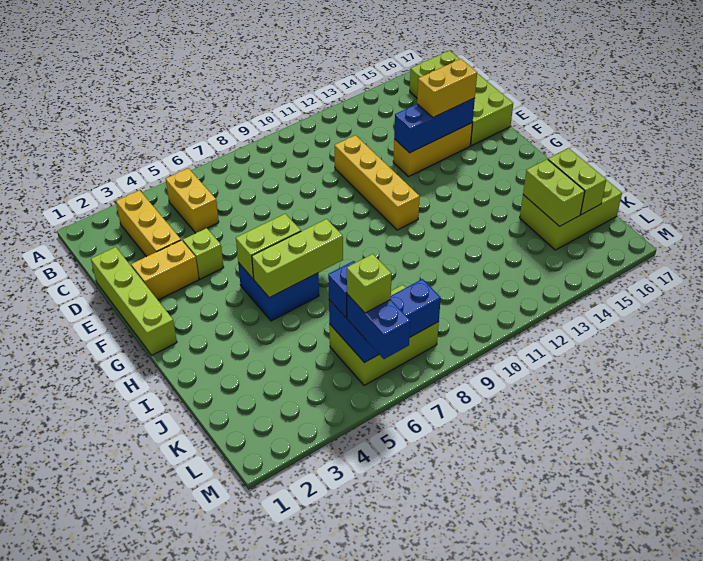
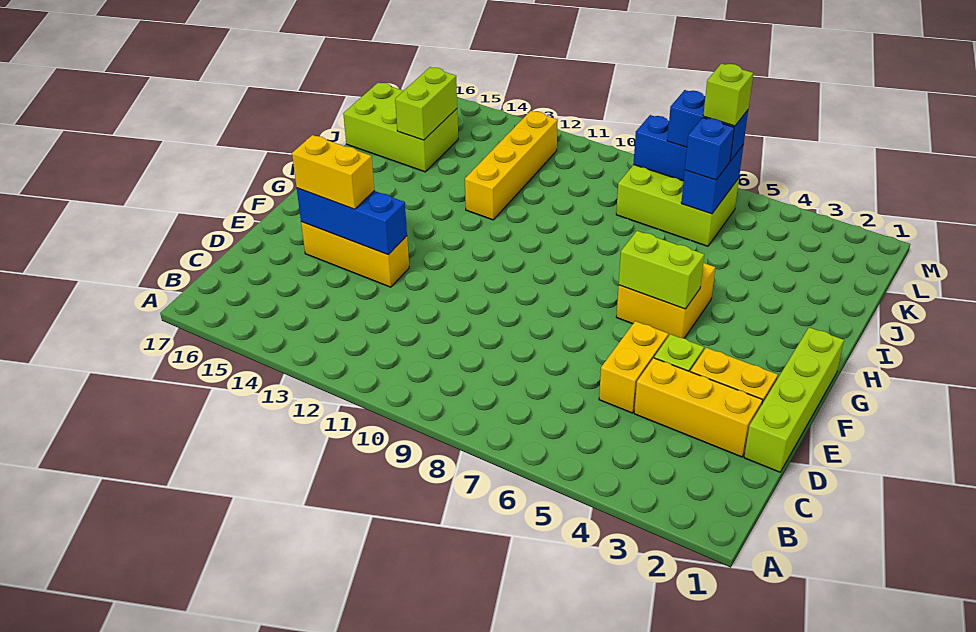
yellow brick B3:D3 level 1 -> yellow brick D2:D4 level 1
yellow brick B5:C5 level 1 -> yellow brick D5:E5 level 1
lime brick B16:E17 level 1 -> none
yellow brick D11:G11 level 1 -> yellow brick I12:L12 level 1
blue brick G5:H6 level 1 -> yellow brick G5:H6 level 1
lime brick H5:H7 level 2 -> none
lime brick J16:K16 level 2 -> none
blue brick L6:M6 level 3 -> blue brick L6:L7 level 3

